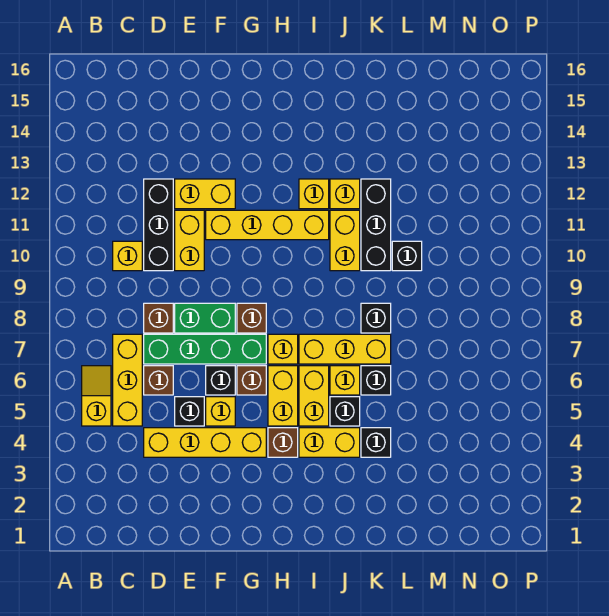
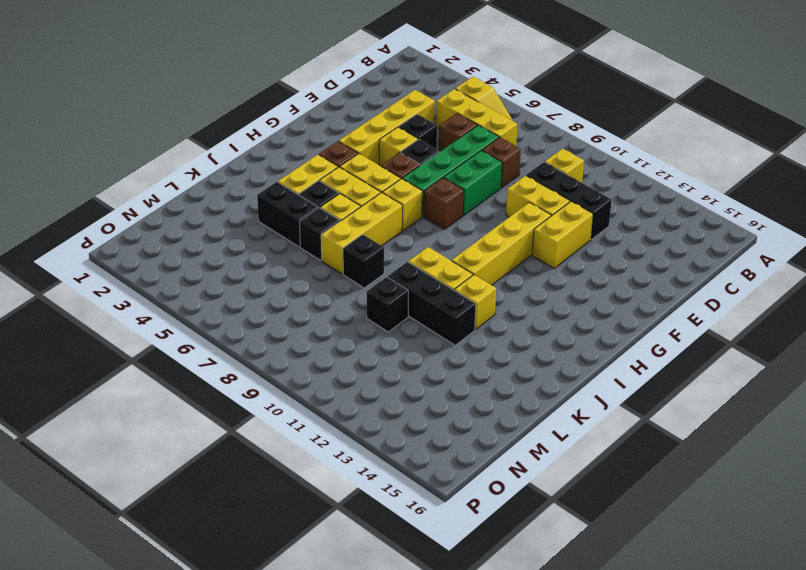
yellow brick I12 level 1 -> none
black brick K4 level 1 -> black brick K4:K5 level 1

